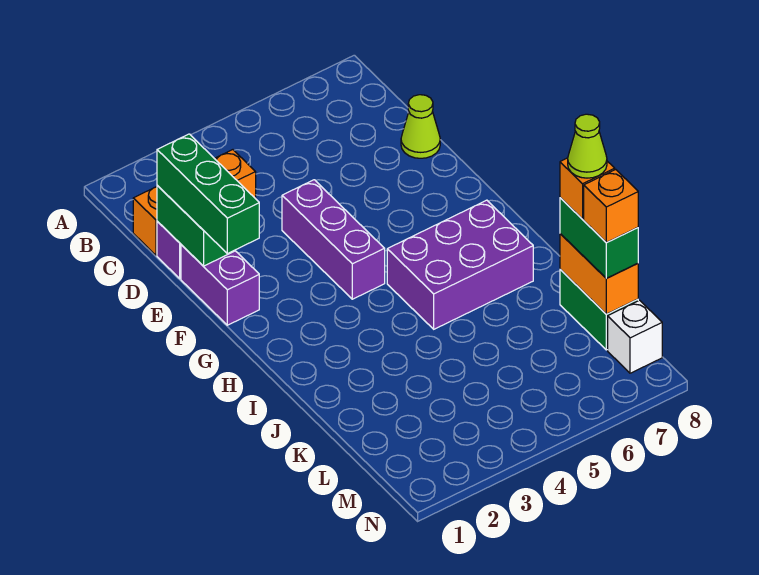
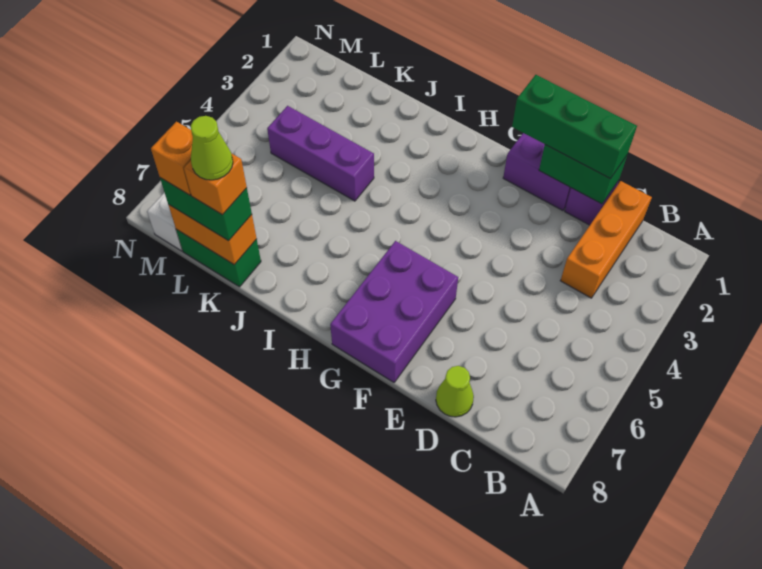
purple brick E4:G4 level 1 -> purple brick J4:L4 level 1
purple brick H5:I7 level 1 -> purple brick F6:G8 level 1

